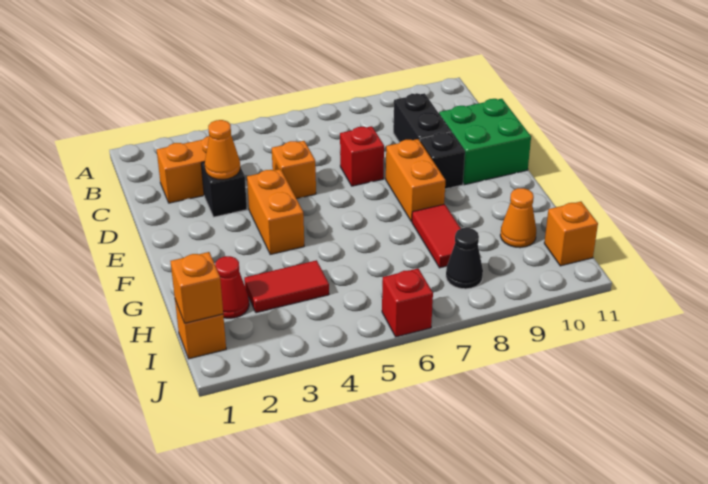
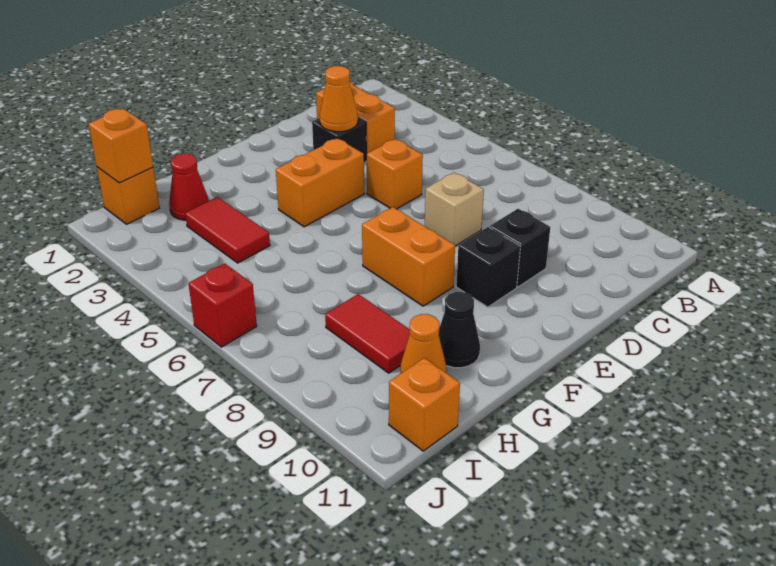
black brick C9:D9 level 1 -> black brick D9 level 1
red brick D7 level 1 -> tan brick D7 level 1
green brick D10:E11 level 1 -> none
orange brick E8:F8 level 1 -> orange brick F7:F8 level 1
red tile G8:H8 level 1 -> red tile H8:H9 level 1
black cone I8 level 1 -> black cone G10 level 1

